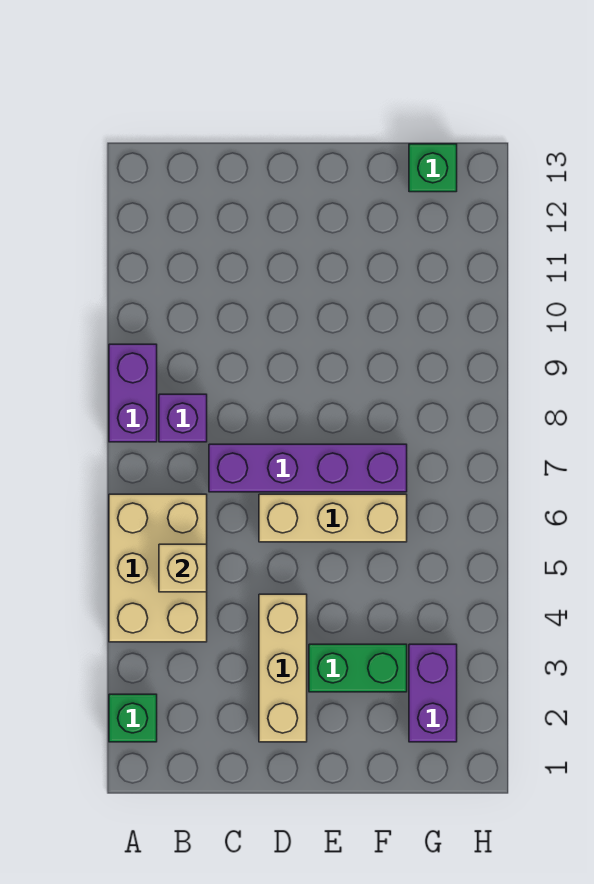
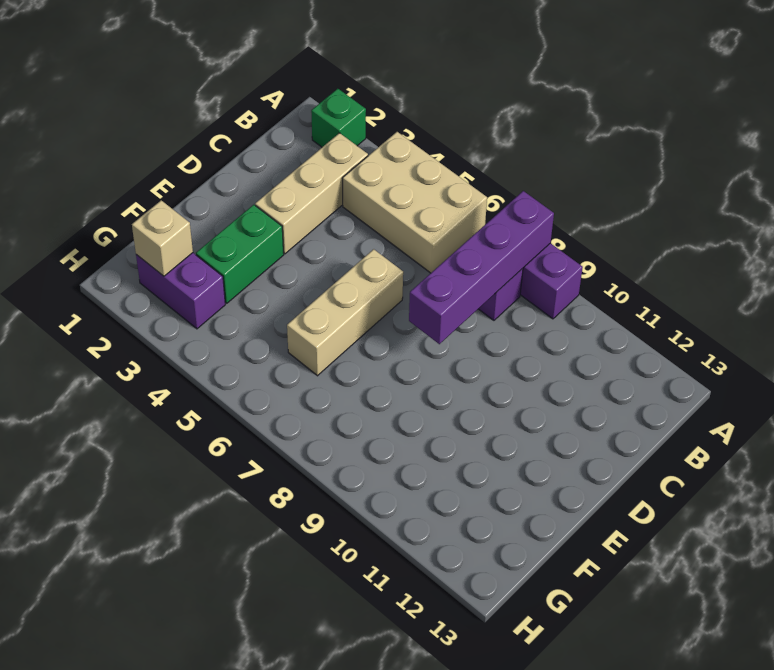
tan brick B5 level 2 -> tan brick G2 level 2
purple brick C7:F7 level 1 -> purple brick A8:D8 level 2
tan brick D2:D4 level 1 -> tan brick B3:D3 level 1
green brick G13 level 1 -> none

